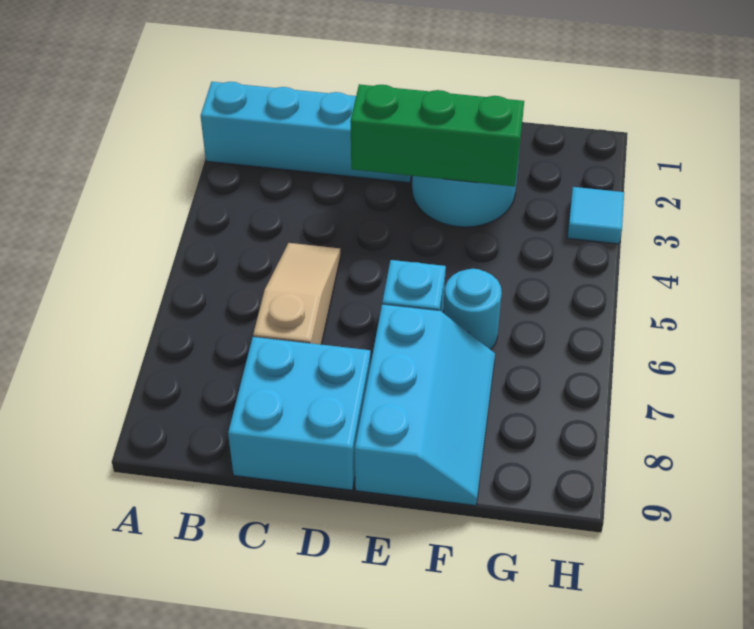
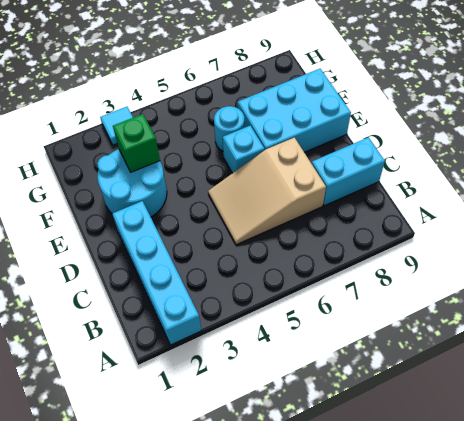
tan slope C5:C7 level 1 top 7 -> tan slope C5:D7 level 1 top 7
cyan brick C8:D9 level 1 -> cyan brick C8:C9 level 1
green brick D3:F3 level 2 -> green brick F3 level 2
cyan slope E7:F9 level 1 top E -> cyan brick E7:F9 level 1

